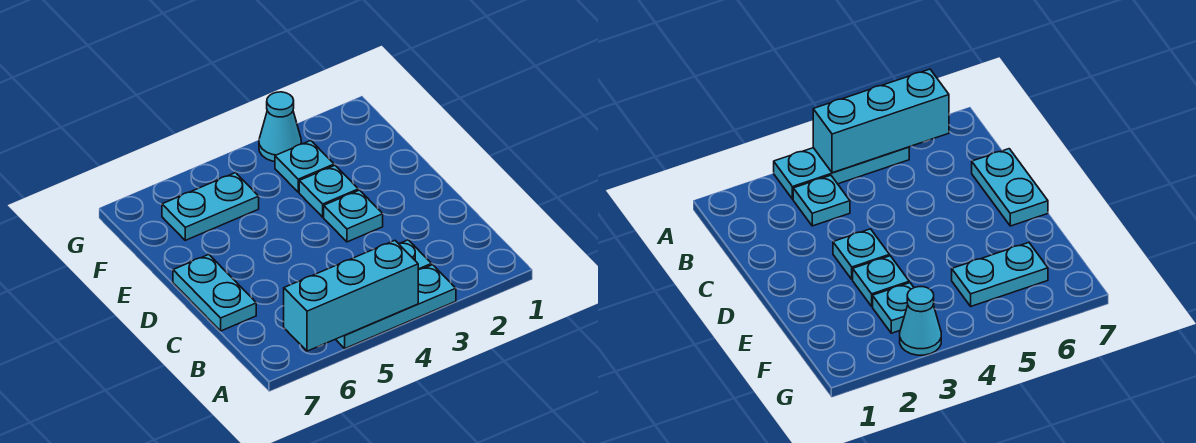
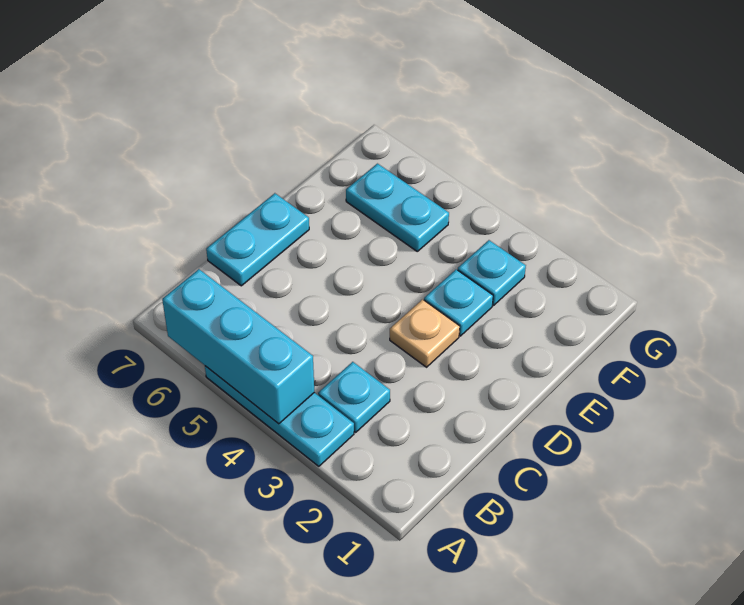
cyan plate D3 level 1 -> tan plate D3 level 1
cyan cone G3 level 1 -> none

